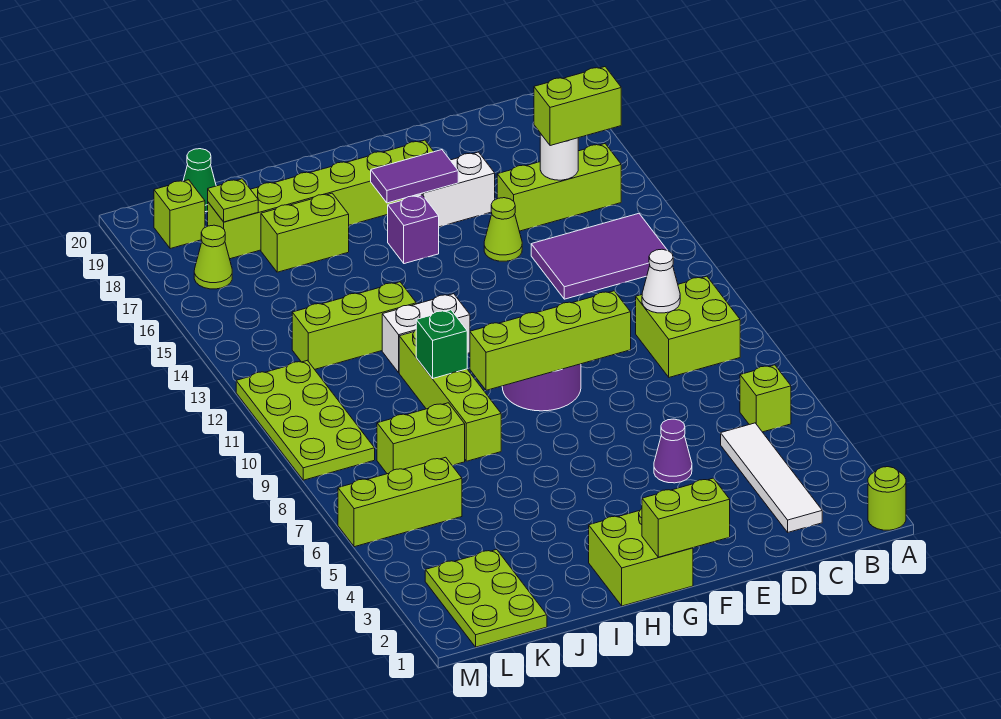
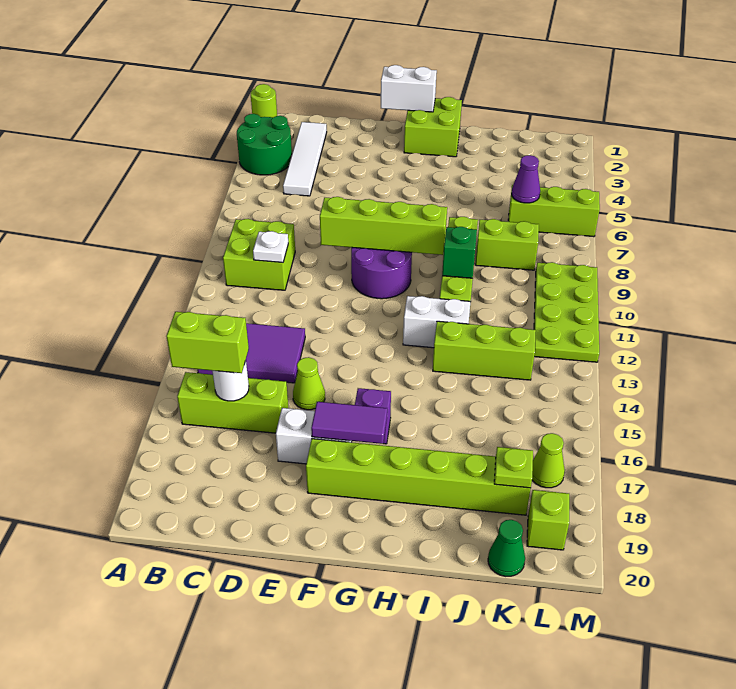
none -> green round brick A3:B4 level 1
lime brick B6 level 1 -> none
white cone C10 level 2 -> white plate C10 level 2
purple cone E5 level 1 -> purple cone K6 level 2
lime brick F1:G1 level 2 -> white brick F1:G1 level 2
lime brick I17:J17 level 1 -> none
lime plate K1:L3 level 1 -> none

